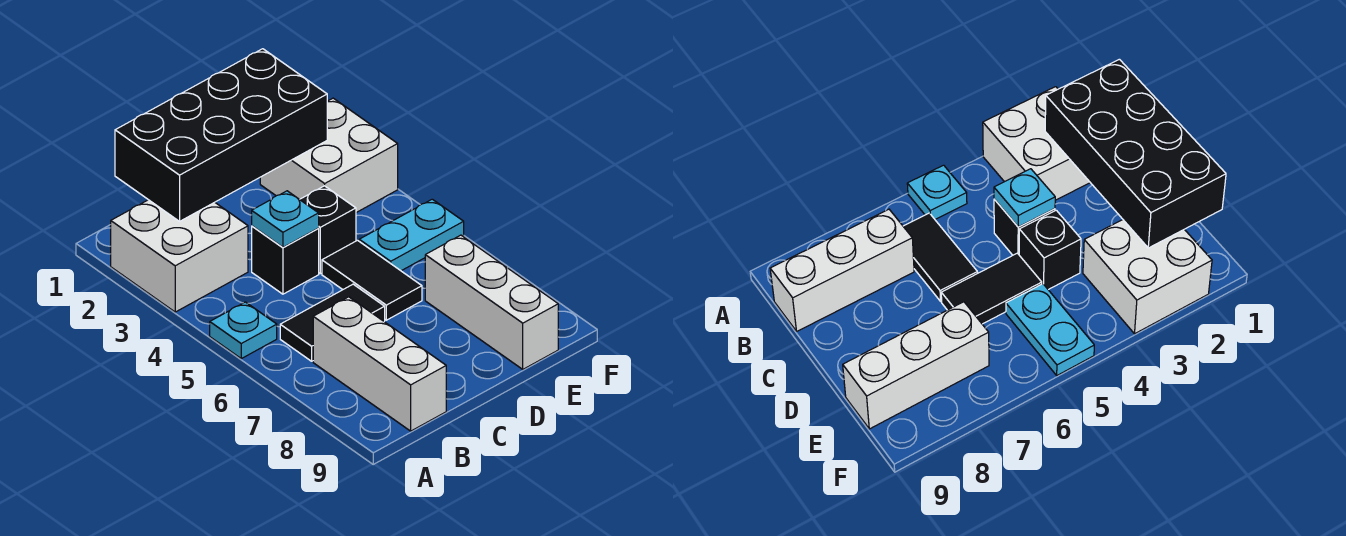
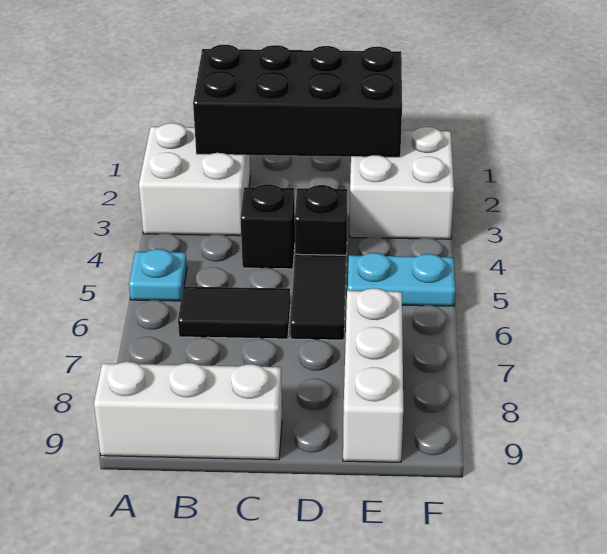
white brick B7:B9 level 1 -> white brick A9:C9 level 1
cyan plate C4 level 2 -> none

